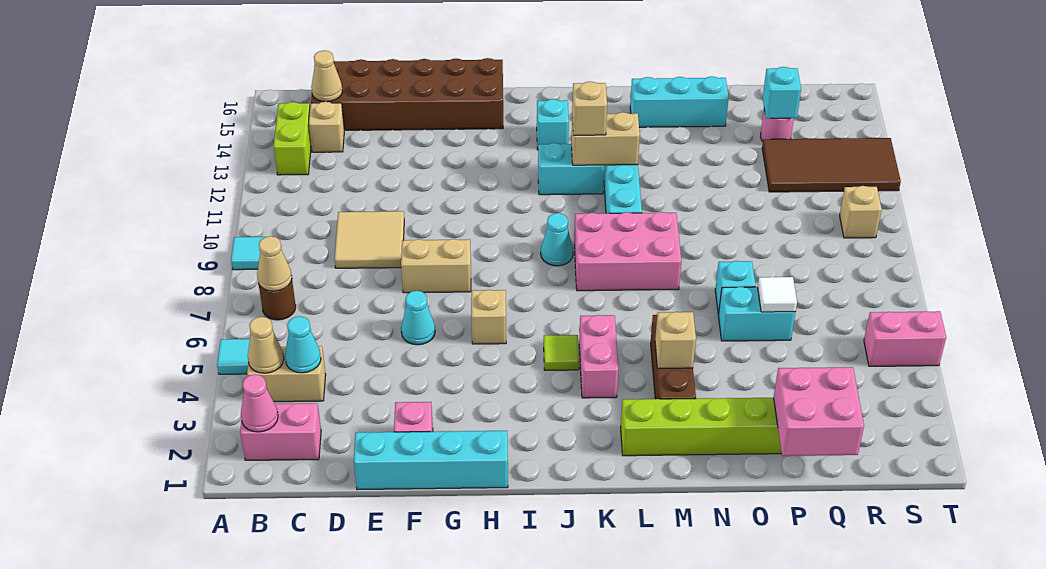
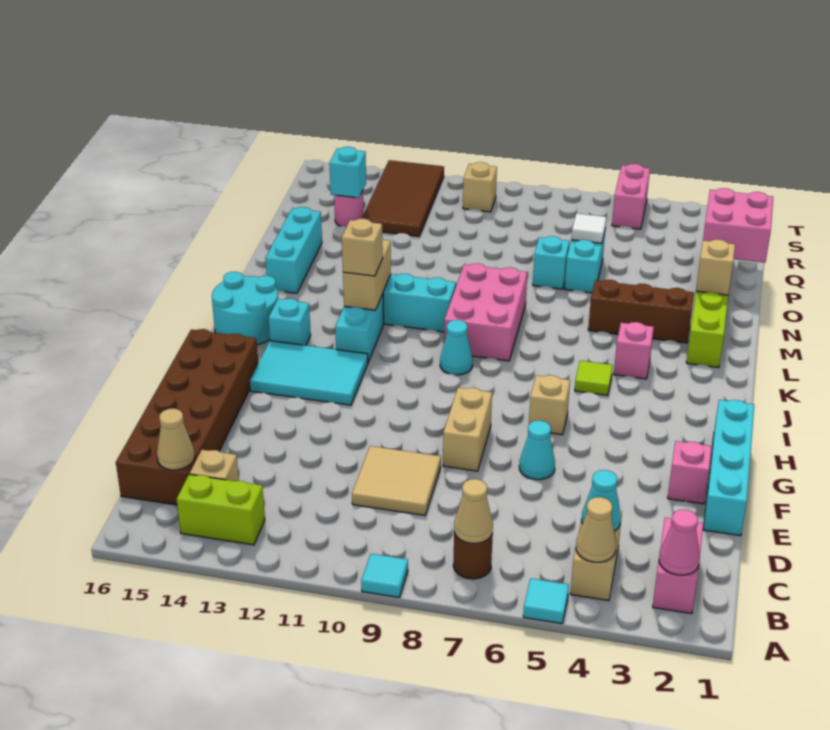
none -> cyan tile H12:I14 level 1
none -> cyan round brick J15:K16 level 1
pink brick K4:K5 level 1 -> pink brick K4 level 1
tan brick M4 level 2 -> tan brick N2 level 2

